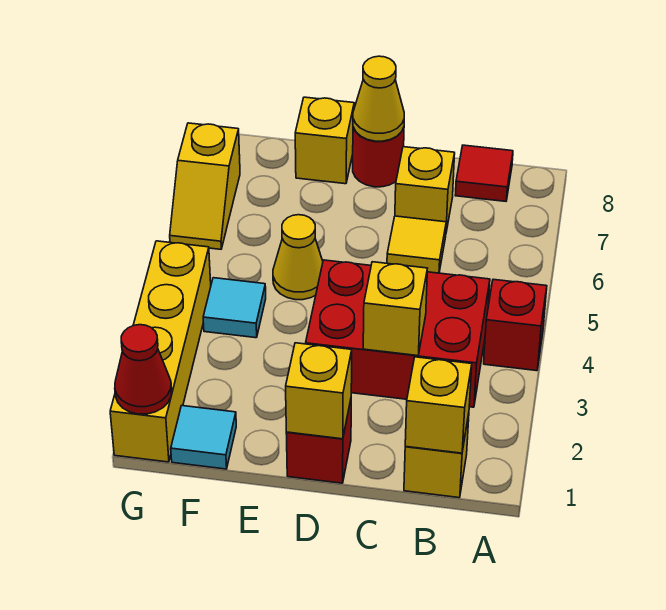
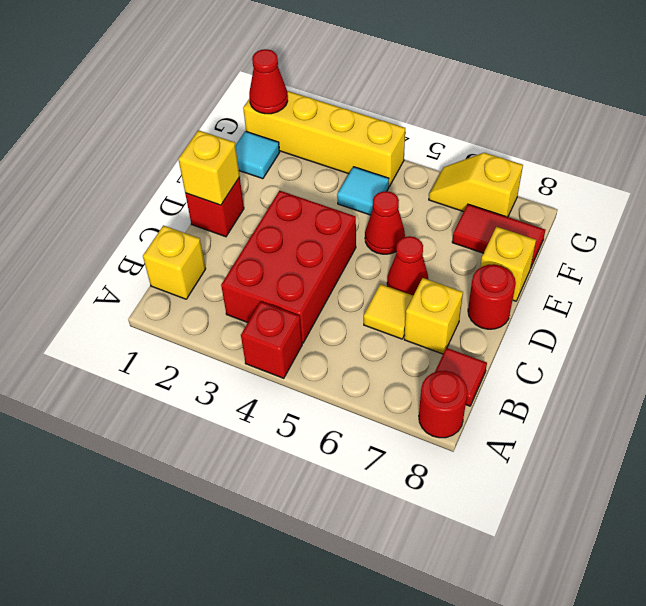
none -> red round brick A8 level 1
yellow brick B1 level 2 -> none
yellow brick C3 level 2 -> none
none -> red cone D6 level 1
yellow cone D8 level 2 -> none
yellow cone E5 level 1 -> red cone E5 level 1
none -> red tile F7:F8 level 1

